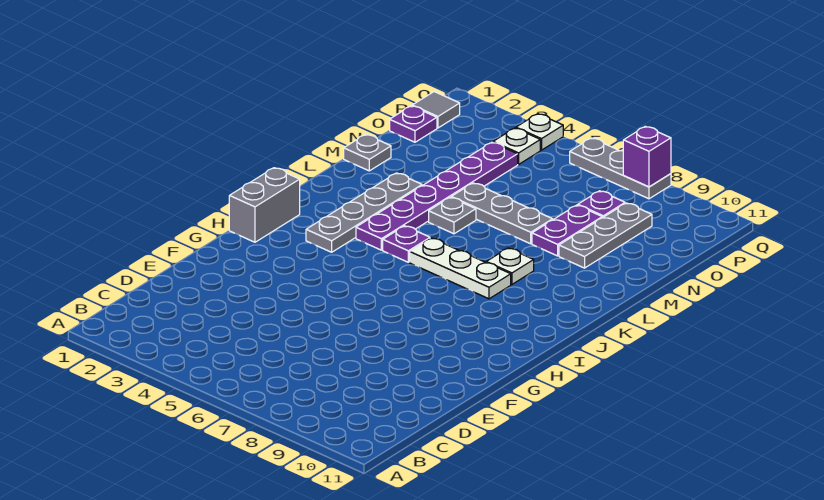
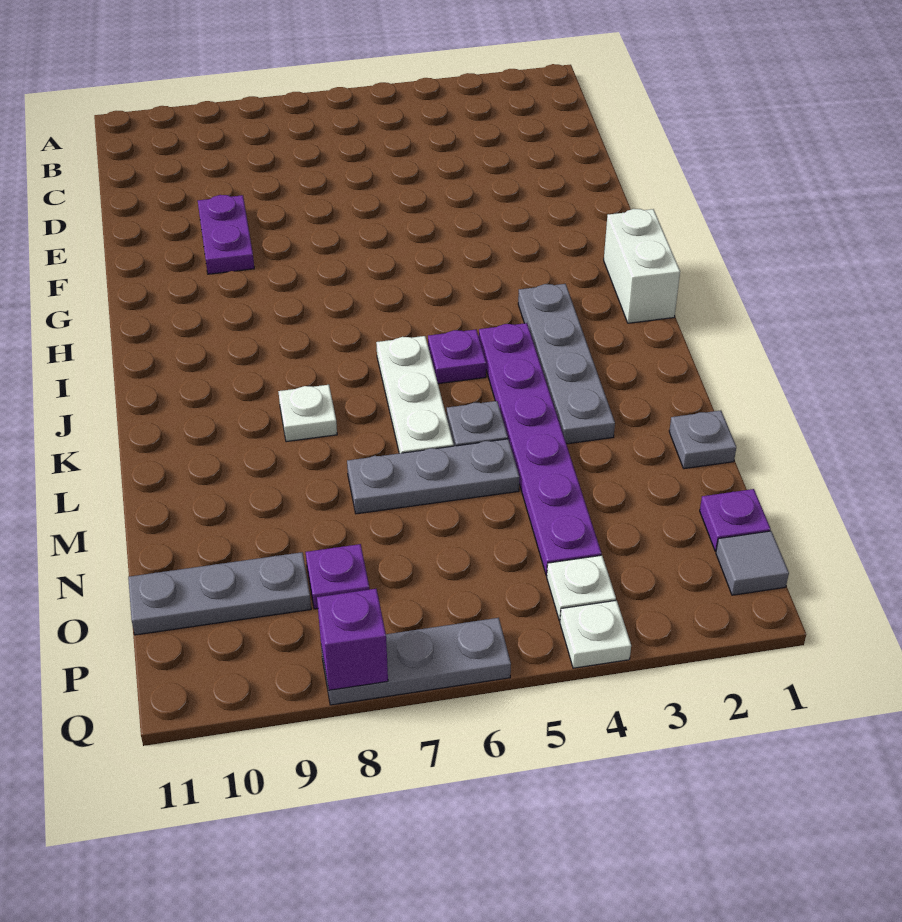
grey brick H1:I1 level 1 -> white brick H1:I1 level 1
white plate J6:J8 level 1 -> white plate J6:L6 level 1
purple plate M8:N8 level 1 -> purple plate E9:F9 level 1
grey plate M9:O9 level 1 -> grey plate O9:O11 level 1

